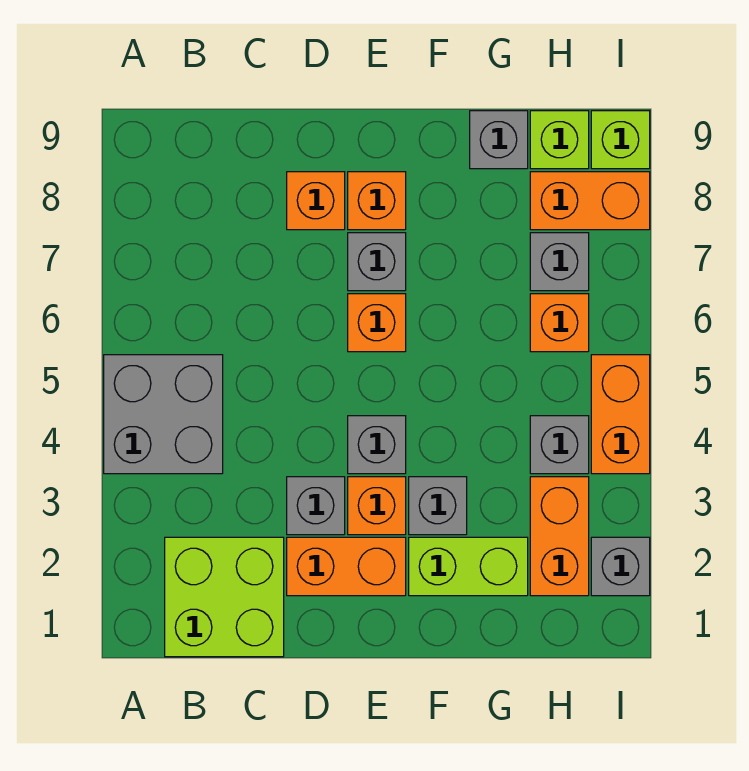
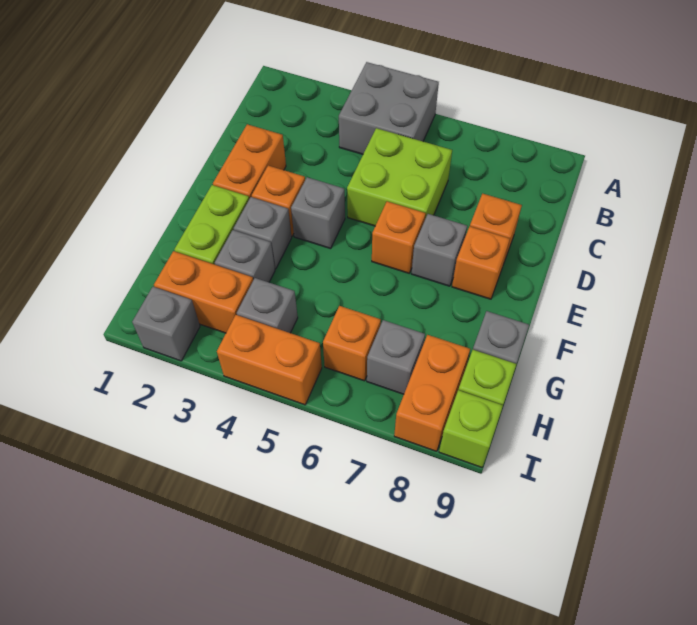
lime brick B1:C2 level 1 -> lime brick C5:D6 level 1
grey brick D3 level 1 -> grey brick G3 level 1

